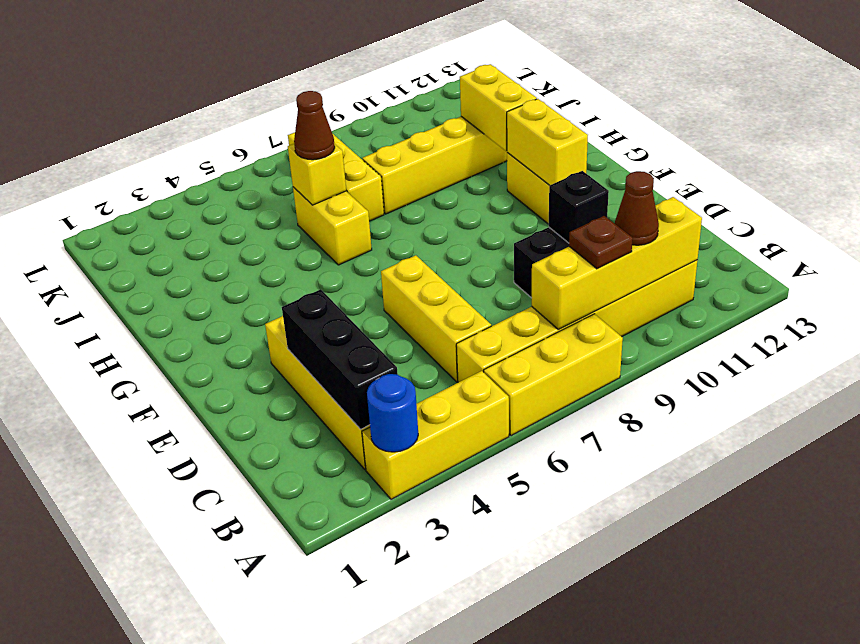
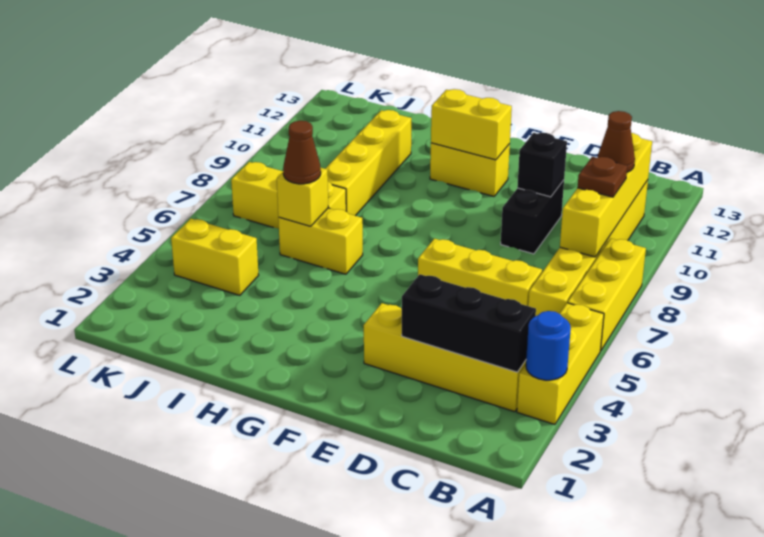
yellow brick H11:I11 level 2 -> yellow brick J4:K4 level 1

